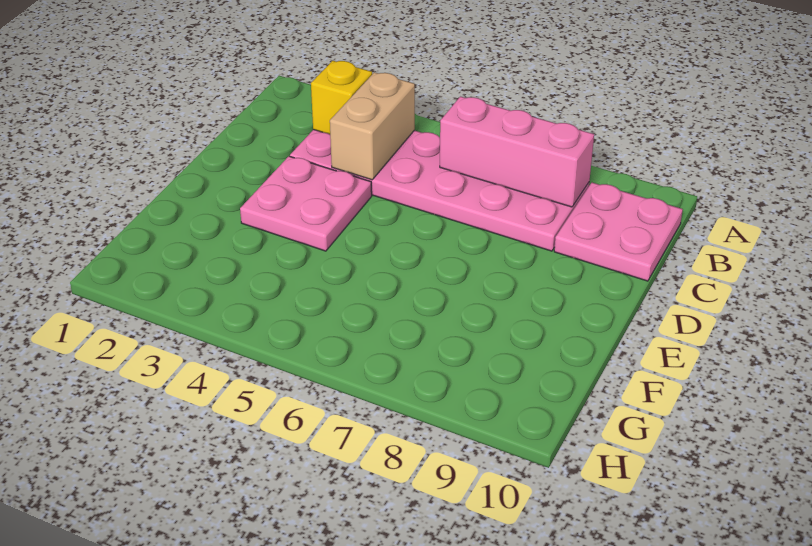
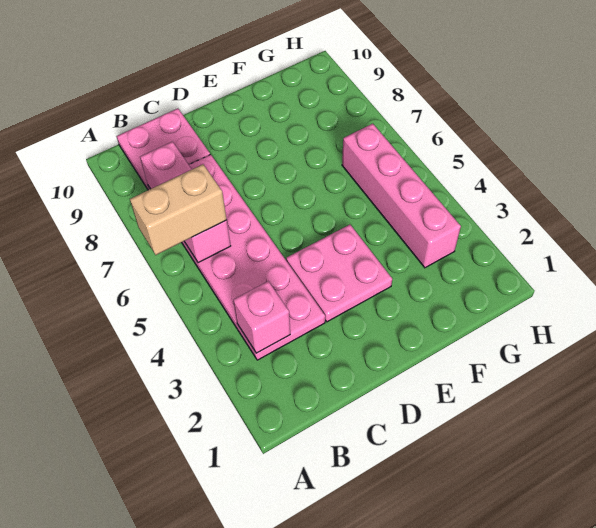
yellow brick B3 level 2 -> pink brick B3 level 2
tan brick B4:C4 level 2 -> tan brick A6:B6 level 3
none -> pink brick G3:G6 level 1

